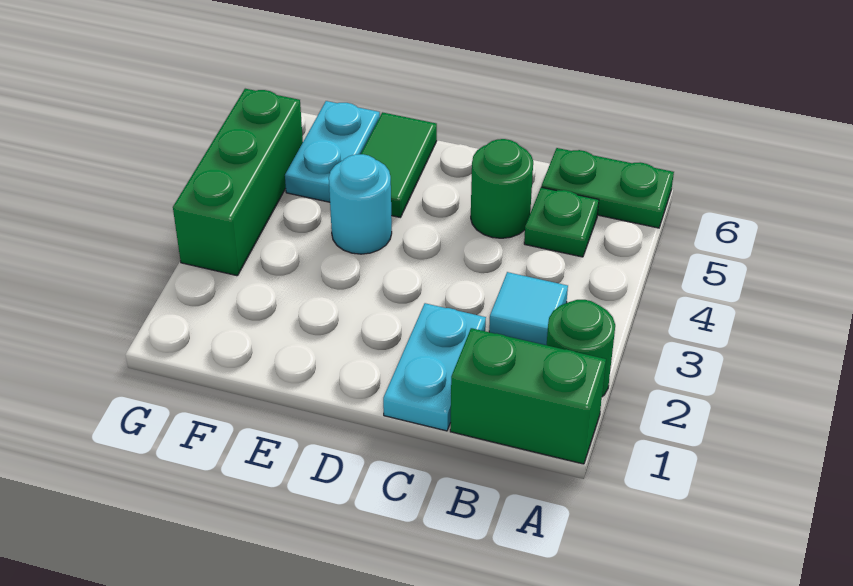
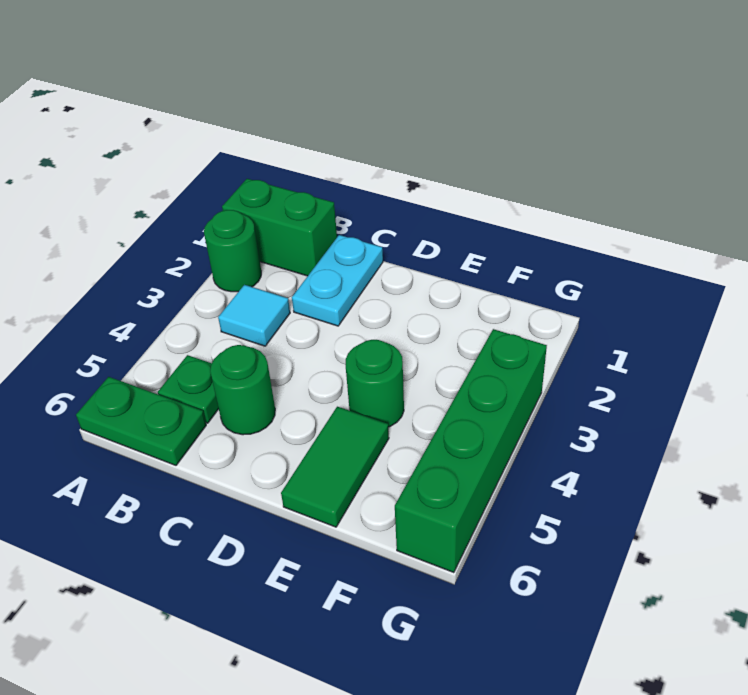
cyan round brick E4 level 1 -> green round brick E4 level 1
cyan plate F5:F6 level 1 -> none
green brick G3:G5 level 1 -> green brick G3:G6 level 1

